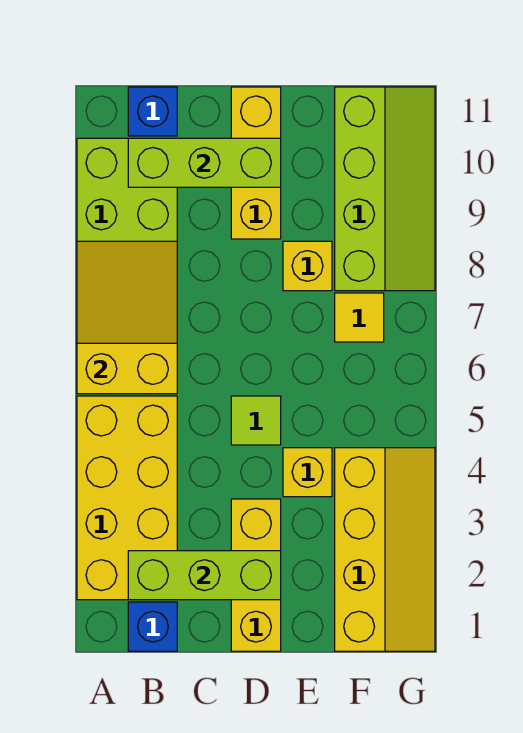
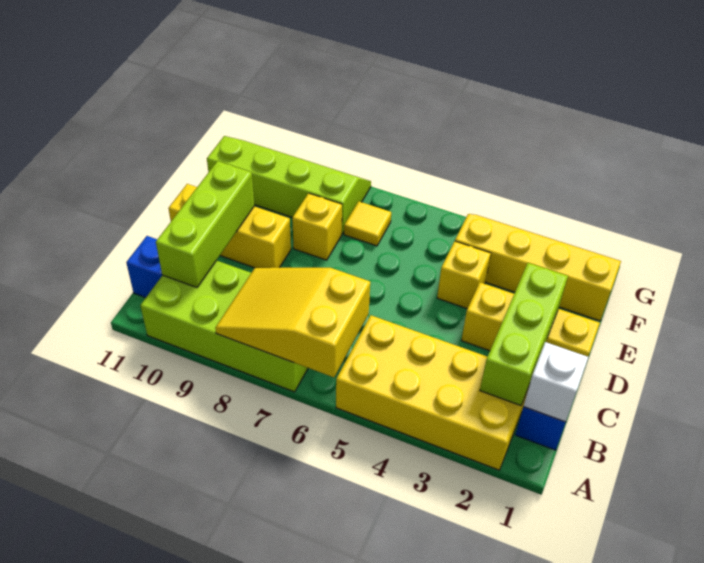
none -> white brick B1 level 2
lime tile D5 level 1 -> none

